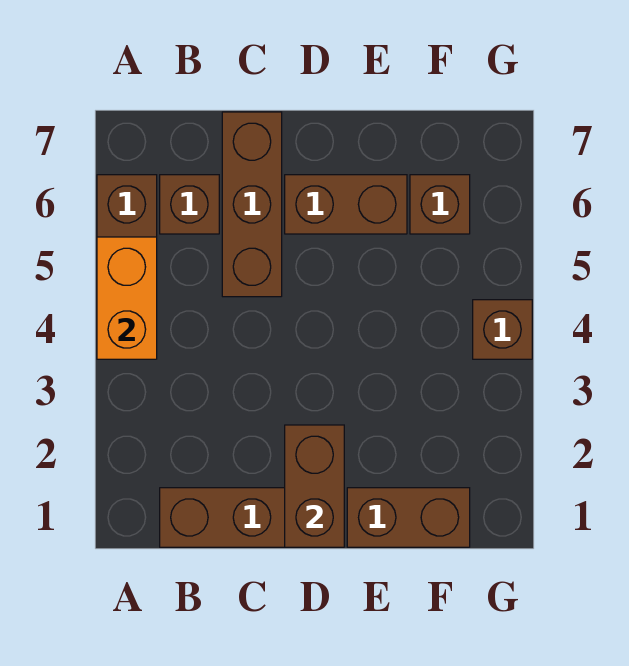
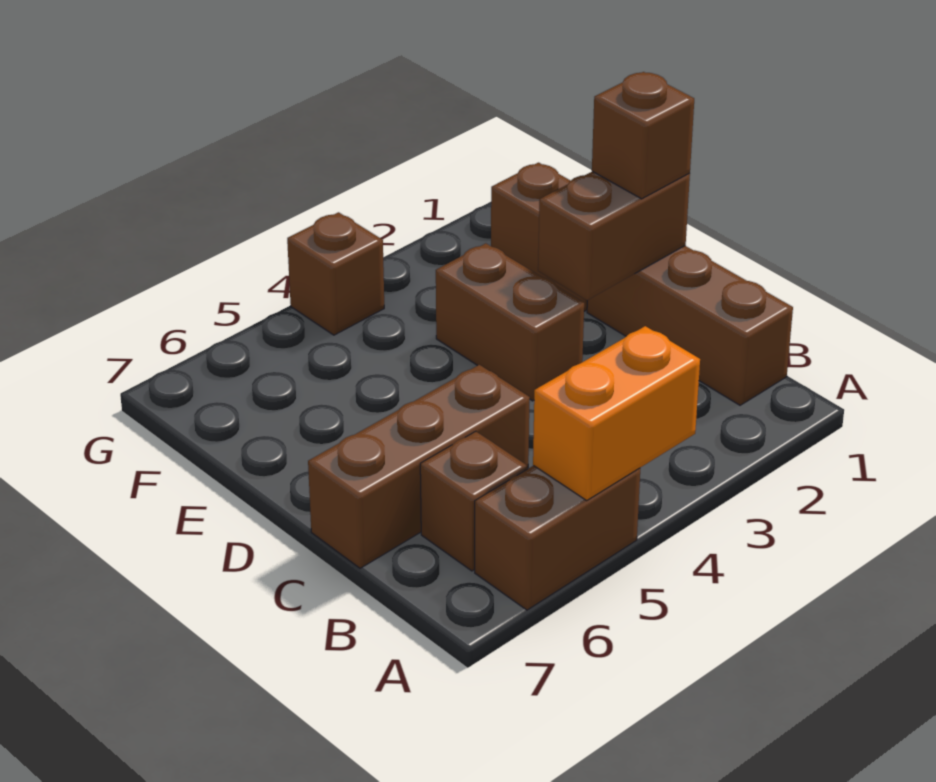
brown brick D6:E6 level 1 -> brown brick D3:E3 level 1
brown brick F6 level 1 -> brown brick D1 level 3

